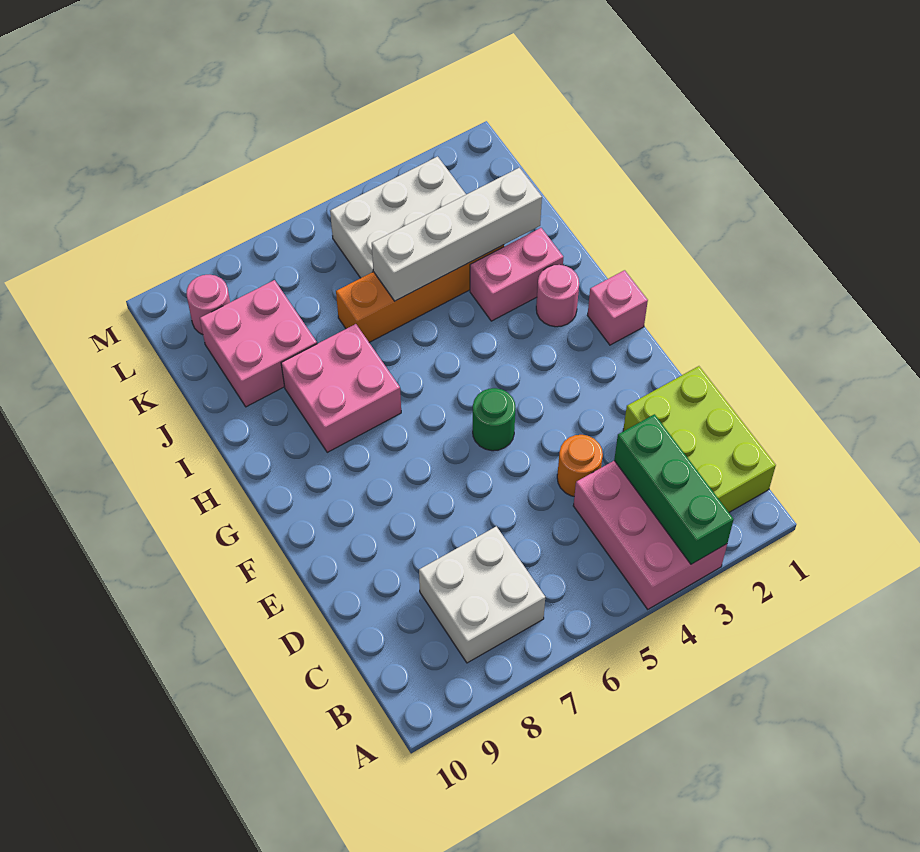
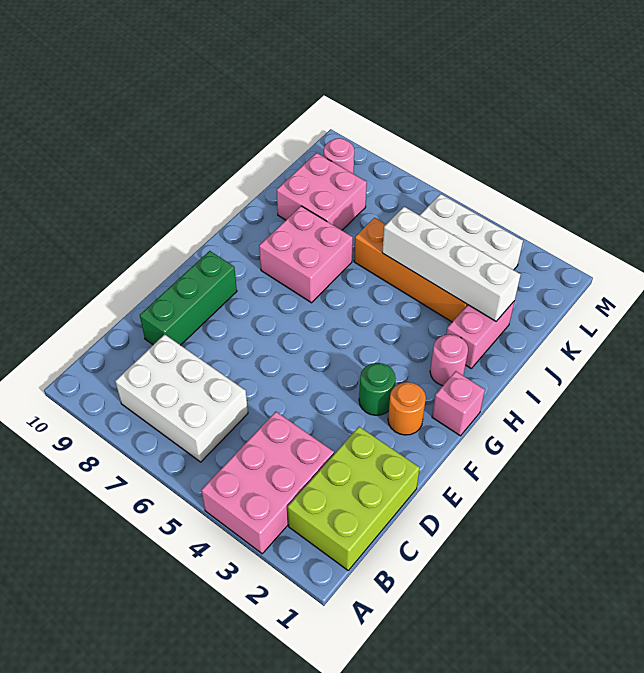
green brick A3:C3 level 2 -> green brick D9:F9 level 1
white brick B7:C8 level 1 -> white brick B6:C8 level 1
orange round brick D4 level 1 -> orange round brick F2 level 1
green round brick F5 level 1 -> green round brick F3 level 1
pink brick I2:I3 level 1 -> pink brick I2:J2 level 1

